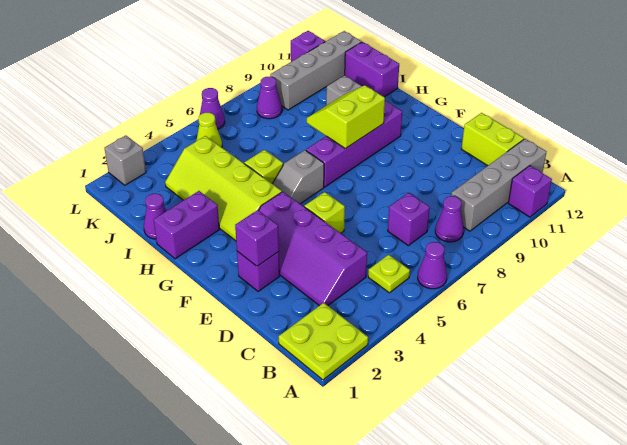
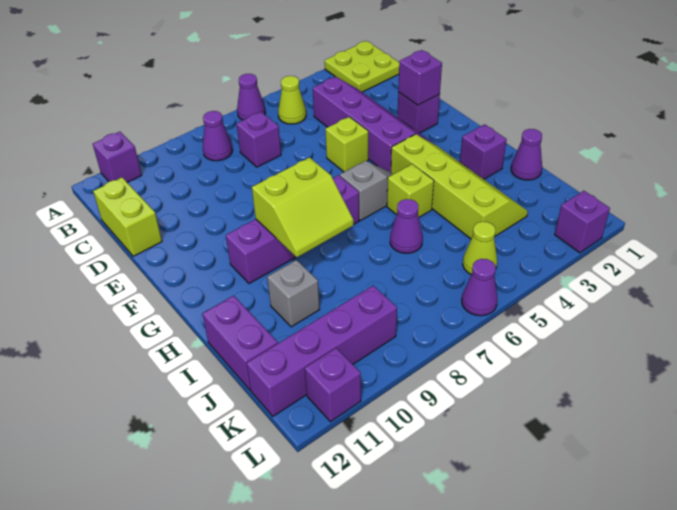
lime plate B5 level 1 -> lime cone B5 level 1
grey brick B9:B12 level 1 -> none
purple brick H1:H2 level 1 -> purple brick H2 level 1
purple cone K8 level 1 -> purple cone I6 level 1
grey brick K9:K12 level 1 -> purple brick K9:K12 level 1
grey brick L2 level 1 -> purple brick L2 level 1

